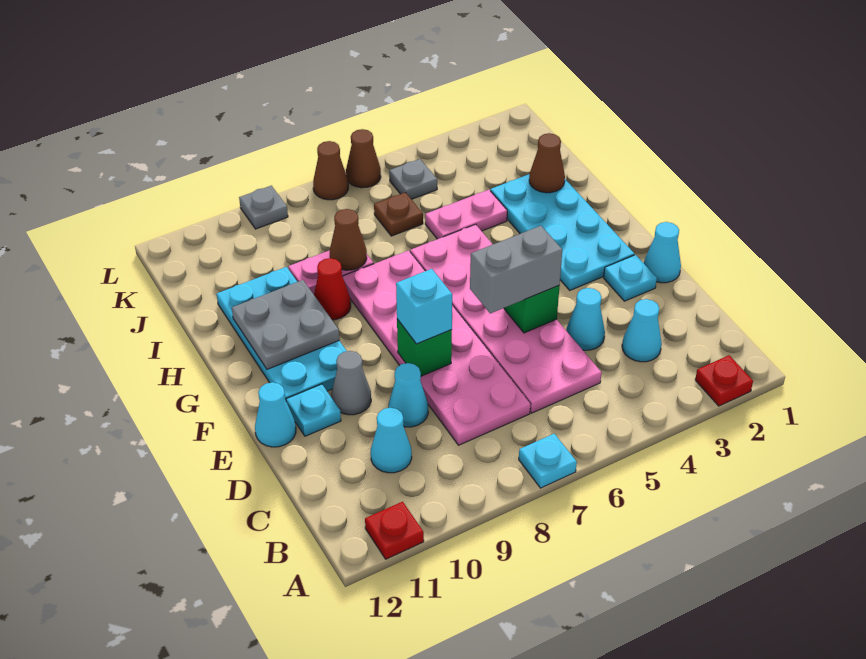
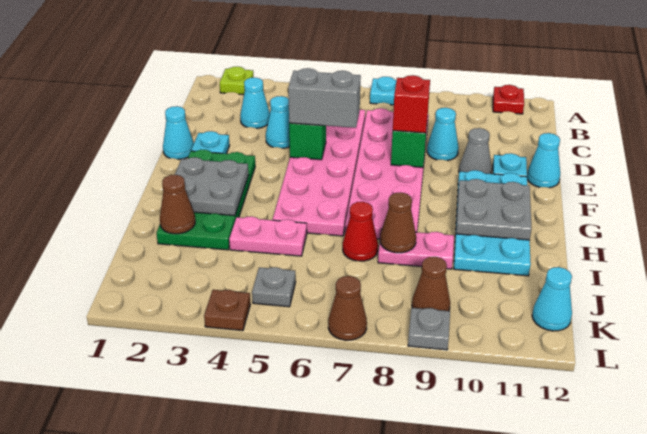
red plate A2 level 1 -> lime plate A2 level 1
cyan cone C10 level 1 -> cyan cone K12 level 1
cyan brick E8 level 3 -> red brick E8 level 3
cyan plate F2:I3 level 1 -> green plate F2:I3 level 1
none -> grey plate G2:H3 level 2
red cone H9 level 1 -> red cone I7 level 1
brown plate J6 level 1 -> brown plate L4 level 1
brown cone L6 level 1 -> brown cone K9 level 1

